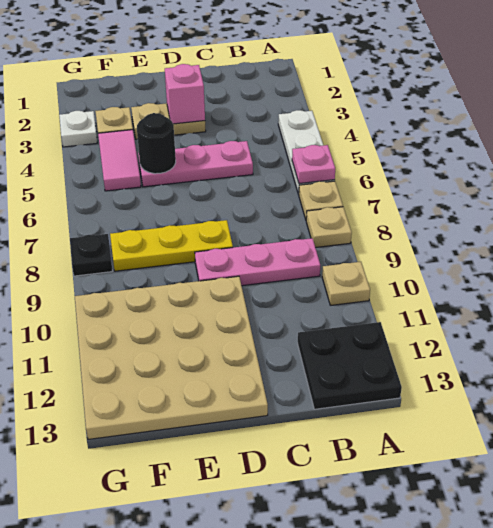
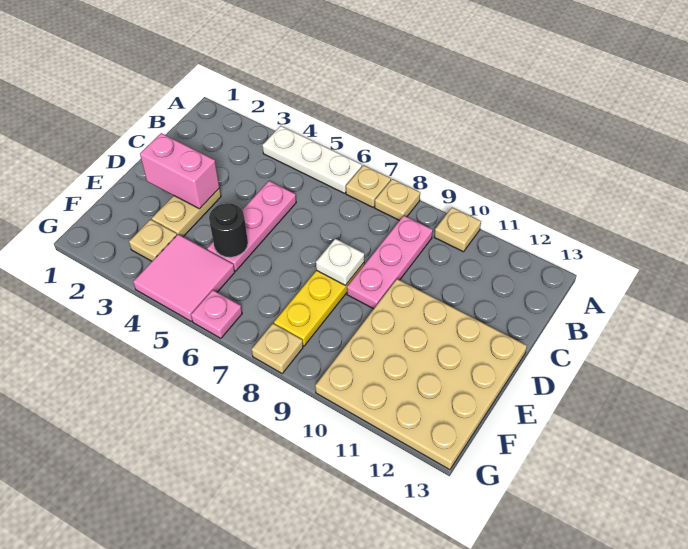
pink plate A6 level 2 -> pink plate G6 level 1
black plate A12:B13 level 1 -> none
pink brick D3 level 2 -> pink brick D2:D3 level 2
pink tile F4:F5 level 1 -> pink tile F4:G5 level 1
white plate G3 level 1 -> white plate D8 level 2
black plate G8 level 1 -> tan plate G8 level 1

